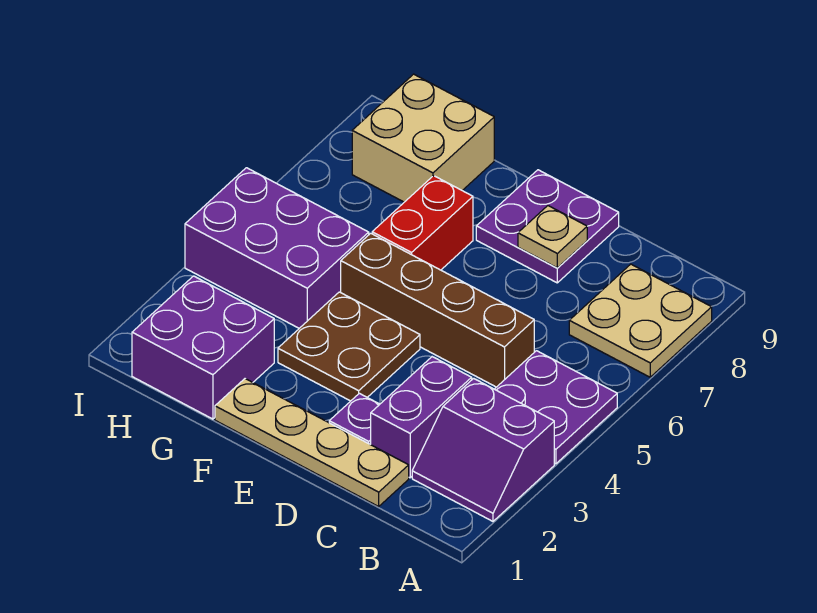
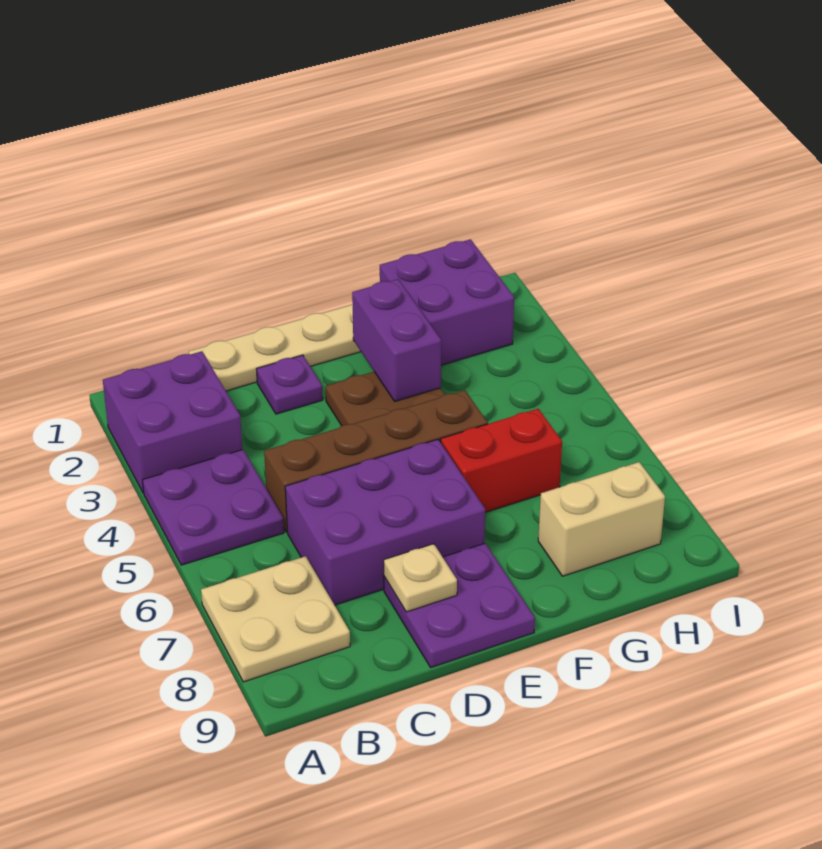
purple slope A2:B3 level 1 top 3 -> purple brick A2:B3 level 1
purple brick C2:C3 level 1 -> purple brick F2:F3 level 2
red brick F6:F7 level 1 -> red brick F6:G6 level 1
purple brick G4:I5 level 1 -> purple brick C6:E7 level 1
tan brick G8:H9 level 1 -> tan brick G8:H8 level 1

